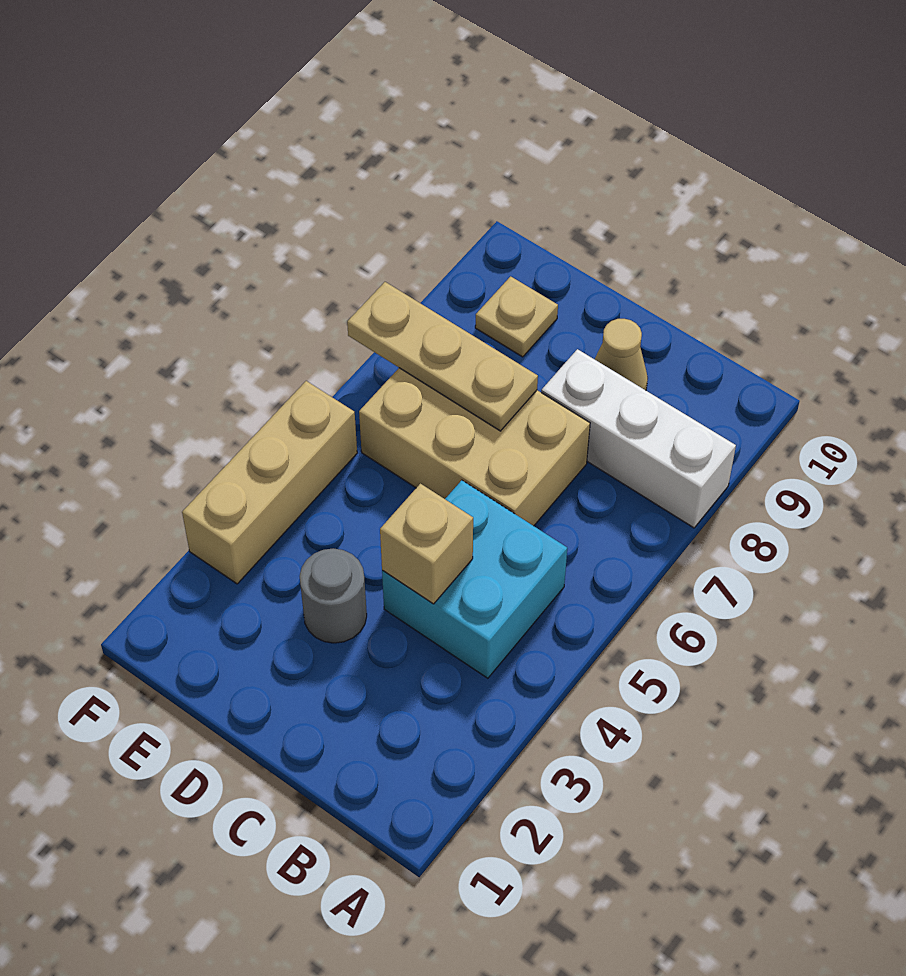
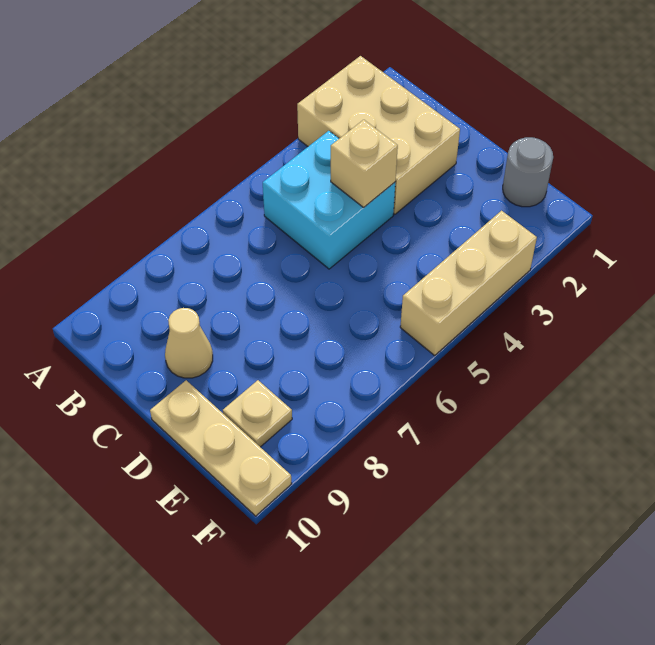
white brick A8:C8 level 1 -> none
tan brick C6:E7 level 1 -> tan brick A2:C3 level 1
grey round brick D3 level 1 -> grey round brick E1 level 1
tan plate D7:F7 level 2 -> tan plate D10:F10 level 1

